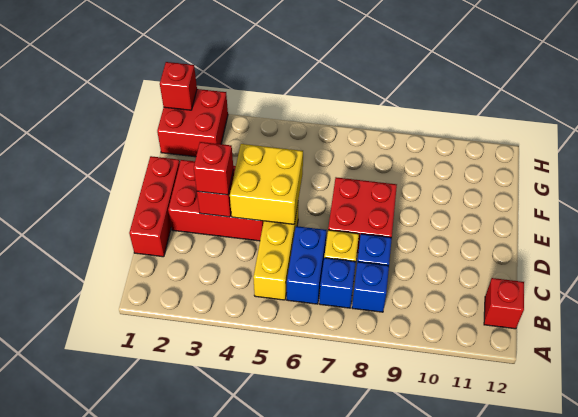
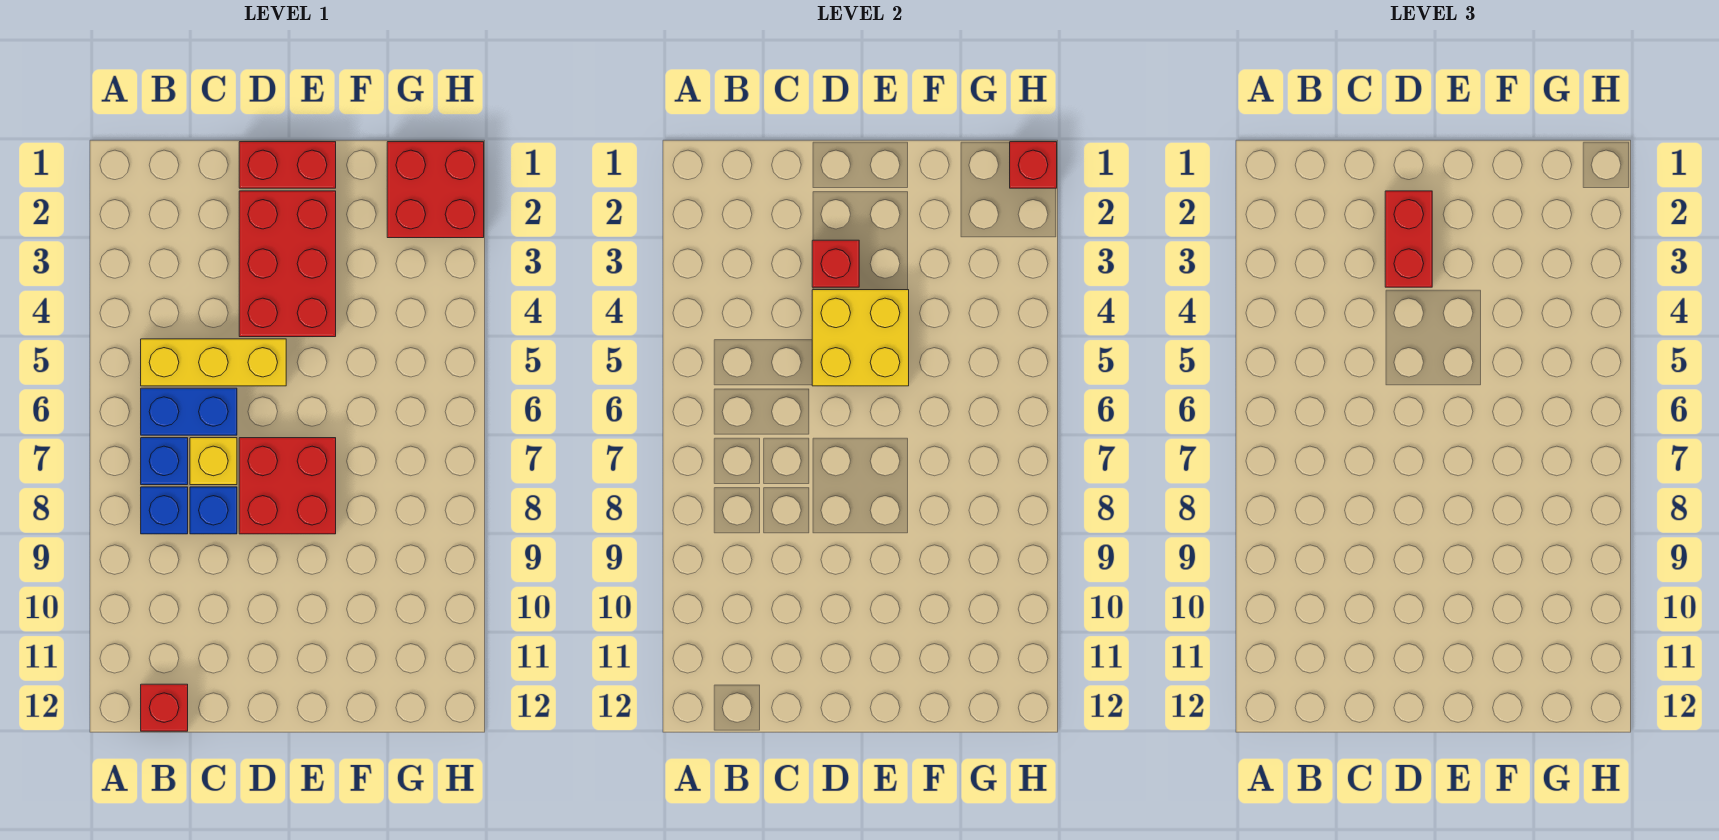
red brick C1:E1 level 1 -> red brick D1:E1 level 1
red brick D3 level 3 -> red brick D2:D3 level 3

